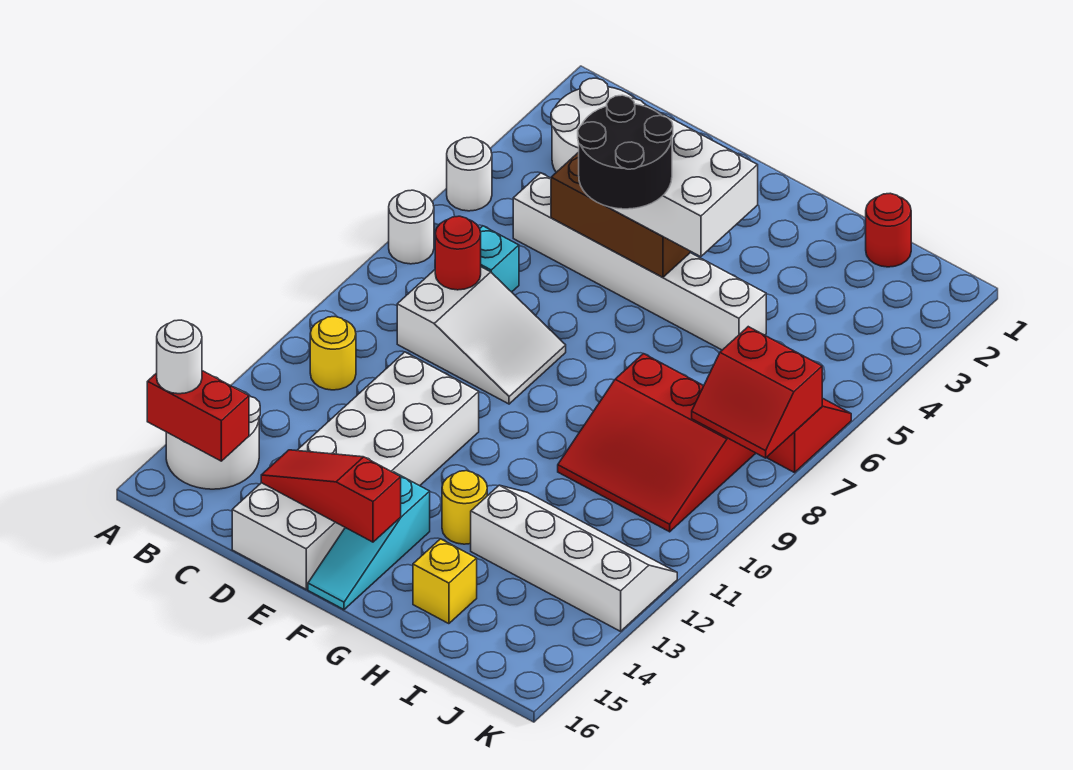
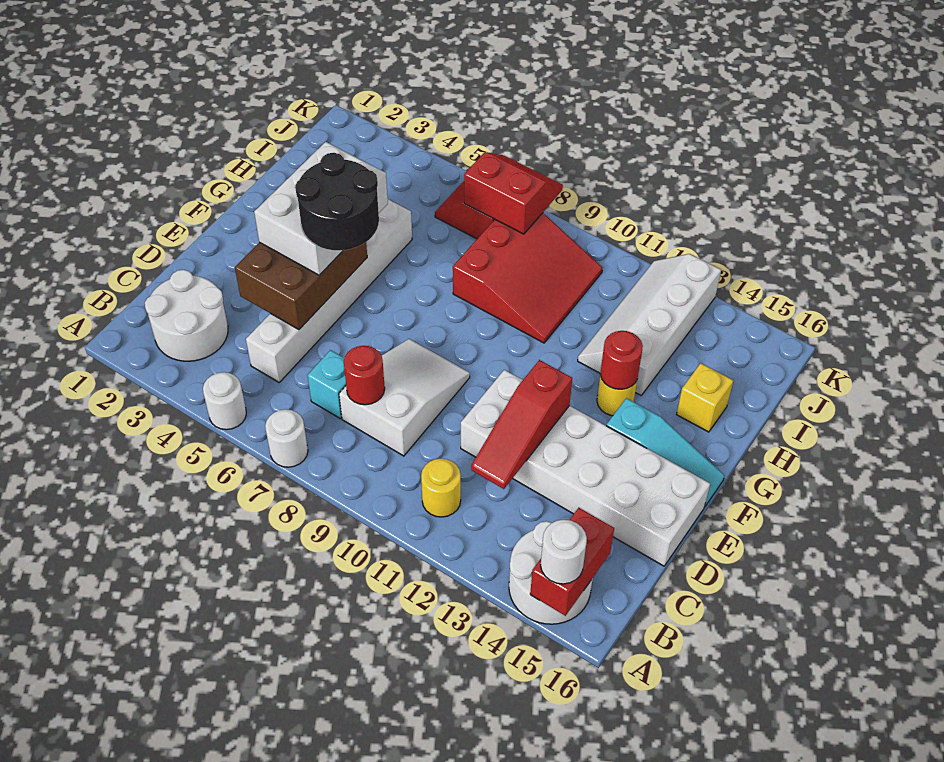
red slope D15:F15 level 2 top F -> red slope C12:E12 level 2 top E
red round brick I1 level 1 -> red round brick G13 level 2
red slope J7:K8 level 2 top 7 -> red slope J7:K8 level 2 top J

